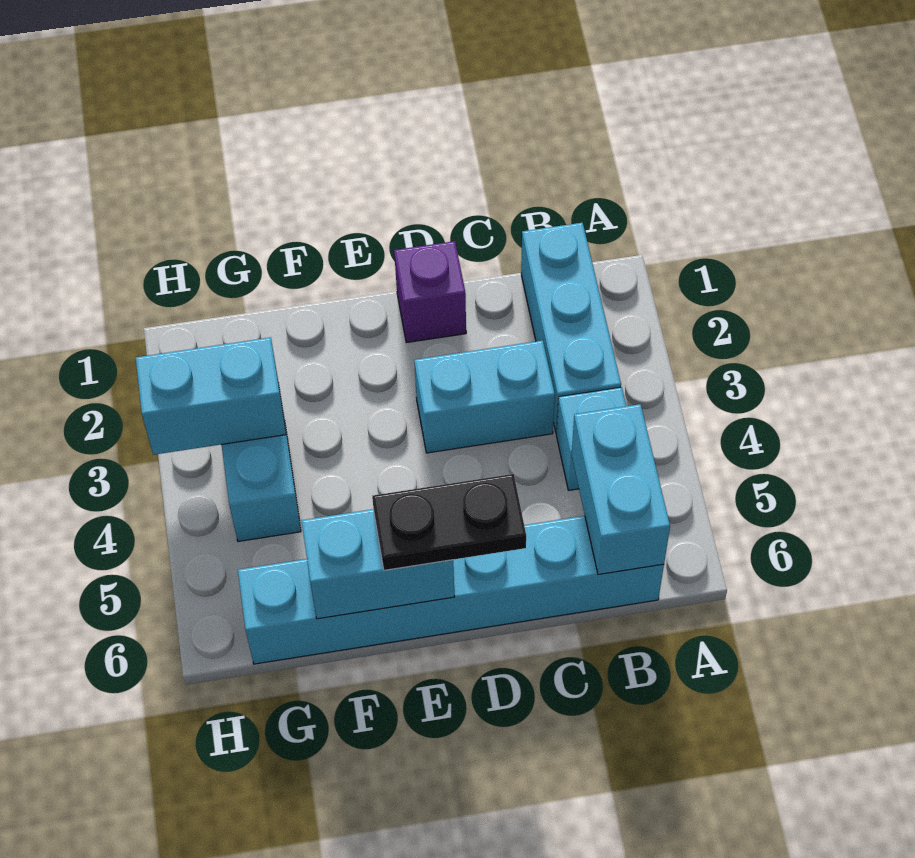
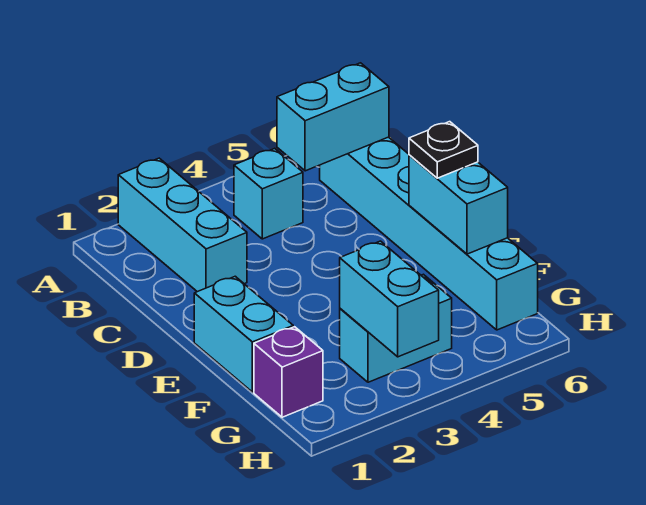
cyan brick B1:B3 level 1 -> cyan brick A2:C2 level 1
cyan brick C3:D3 level 1 -> cyan brick E1:F1 level 1
purple brick D1 level 1 -> purple brick G1 level 1
black plate D6:E6 level 3 -> black plate E6 level 3

